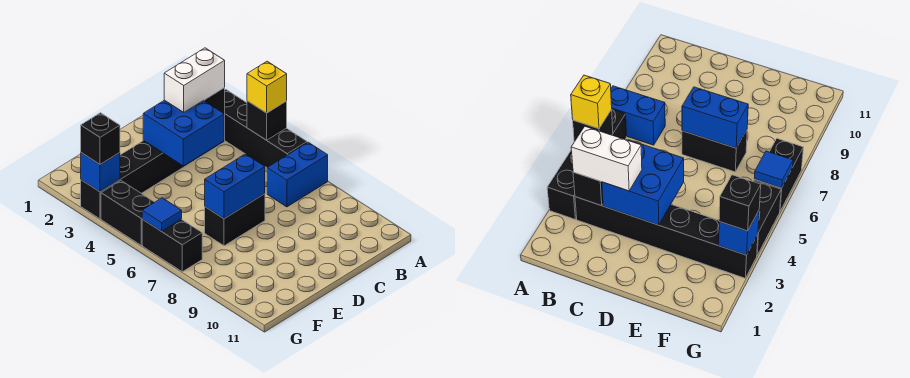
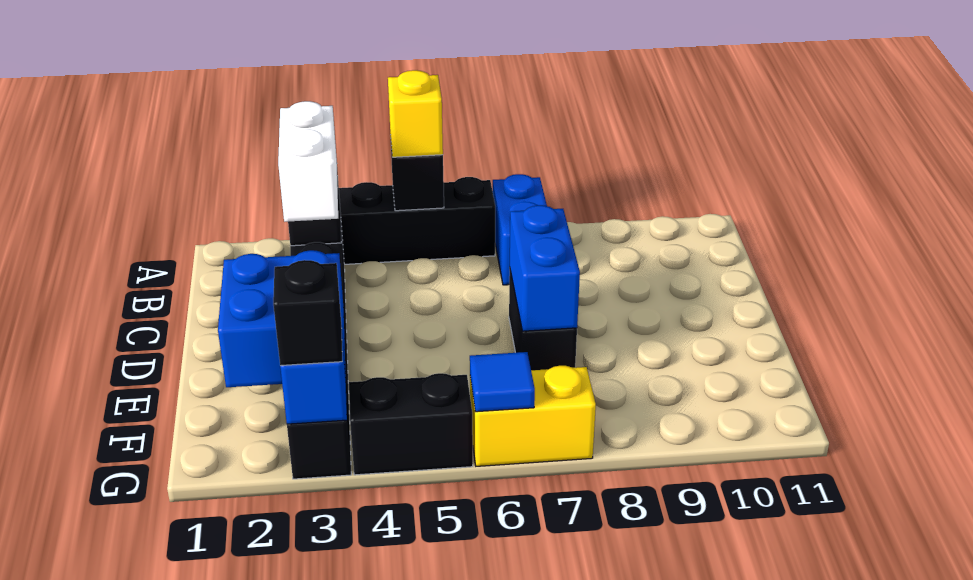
blue brick C3:D4 level 2 -> blue brick E2:F3 level 2
black brick G6:G7 level 1 -> yellow brick G6:G7 level 1

